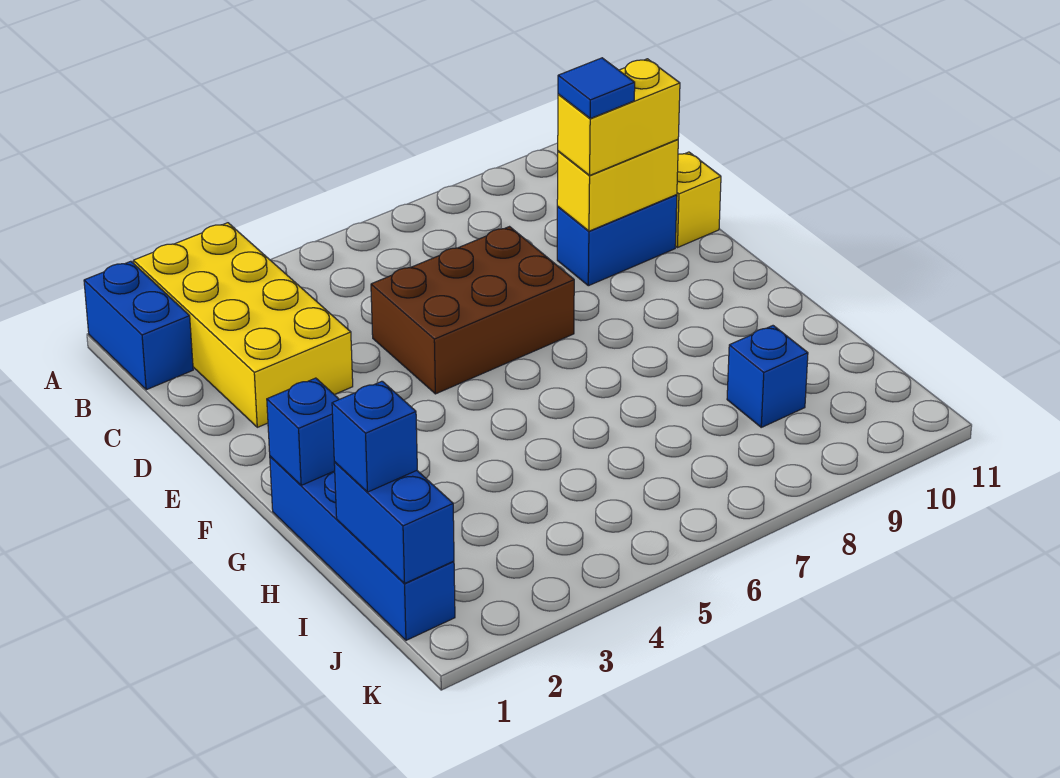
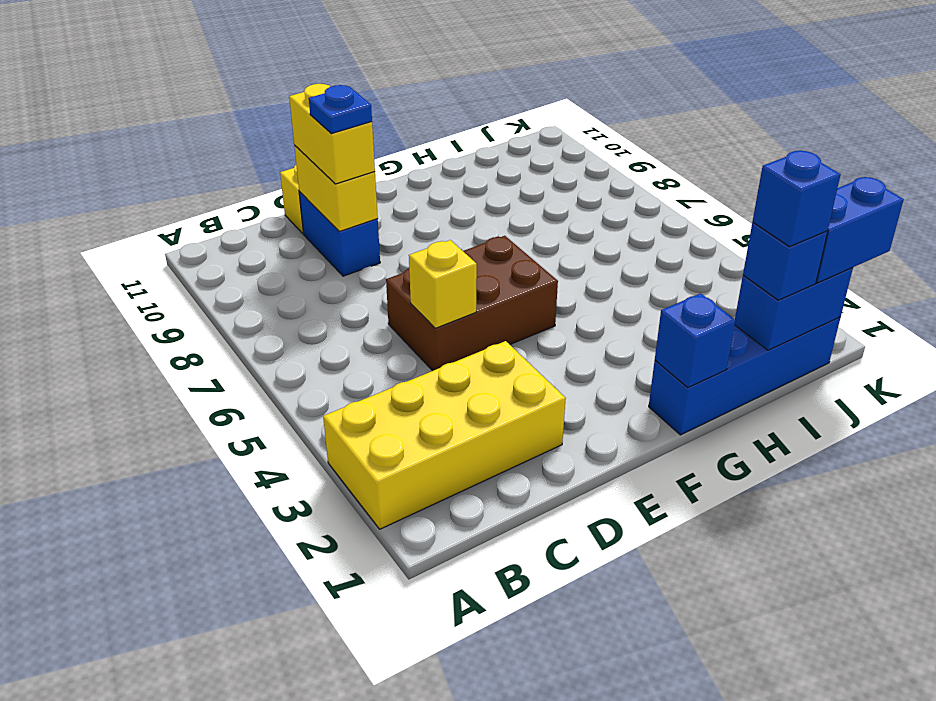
blue brick A1:B1 level 1 -> blue brick J1:K1 level 3
brown brick D5:E7 level 1 -> brown brick D5:F6 level 1
none -> yellow brick D5 level 2
blue tile D9 level 4 -> blue plate D9 level 4
blue brick I9 level 1 -> blue brick I1 level 4

